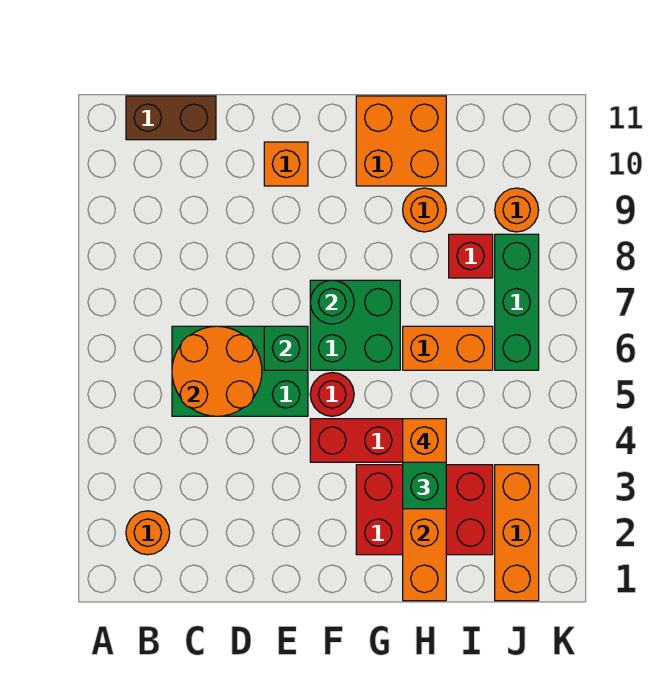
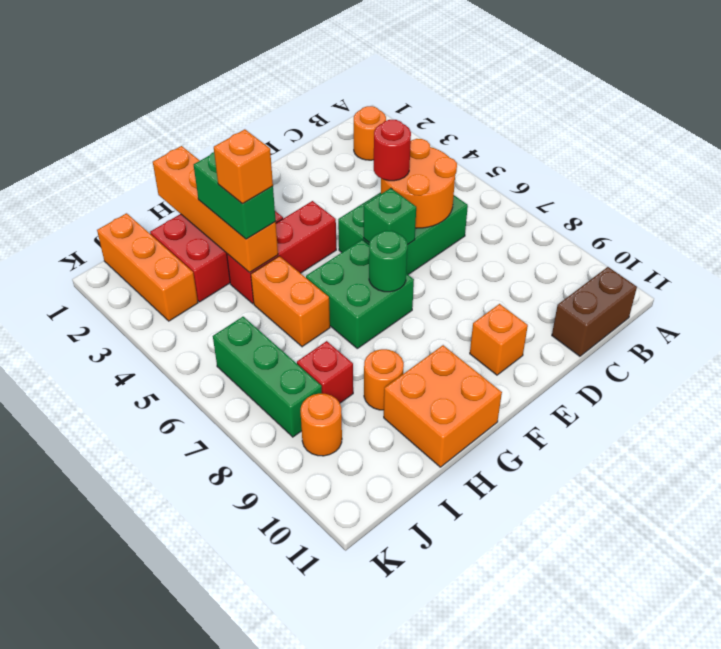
red round brick F5 level 1 -> red round brick D5 level 3
orange brick H6:I6 level 1 -> orange brick H5:H6 level 1

